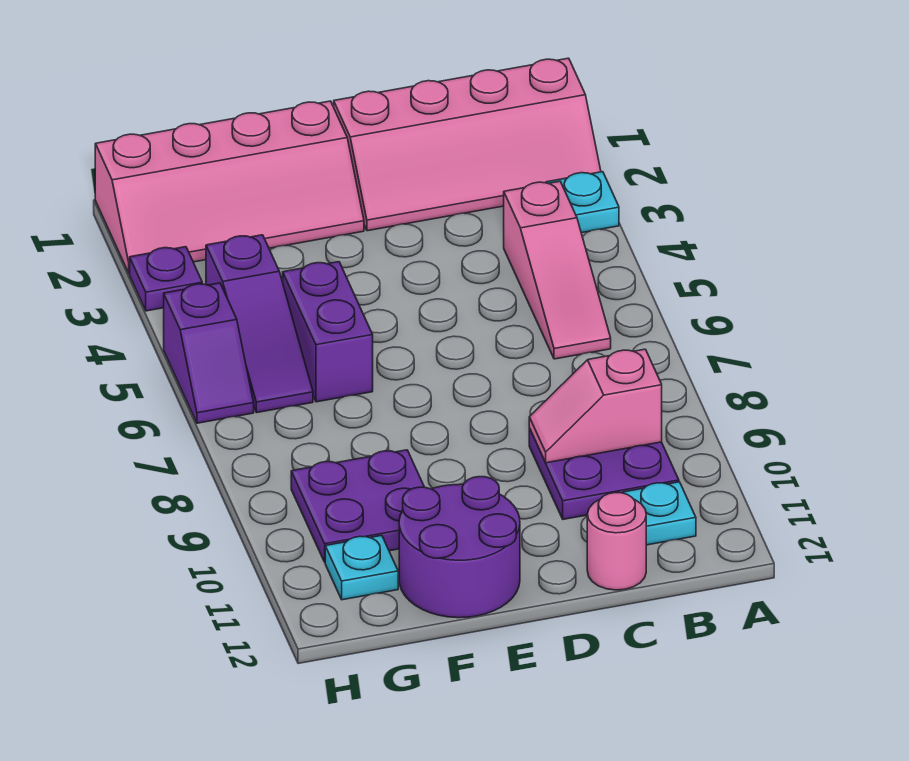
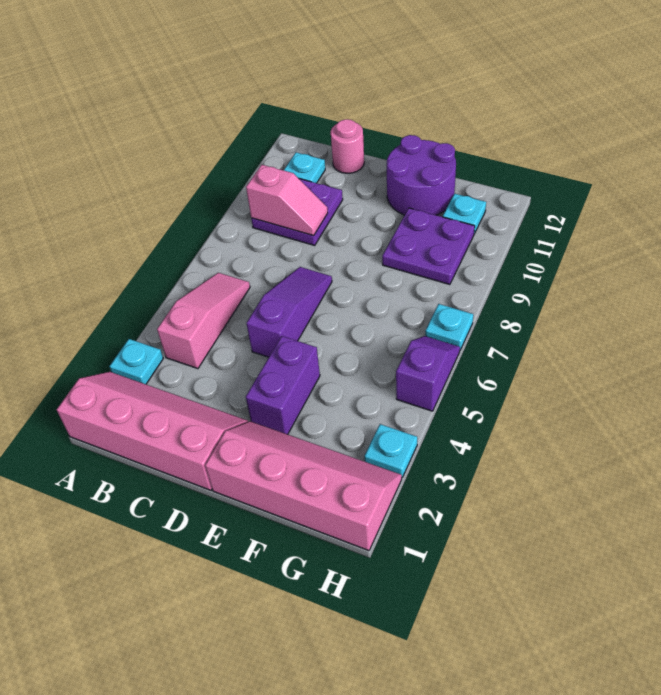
purple brick F5:F6 level 1 -> purple brick E3:E4 level 1
purple slope G4:G6 level 1 top 4 -> purple slope D5:D7 level 1 top 5
purple plate H3 level 1 -> cyan plate H3 level 1
none -> cyan plate H7 level 1

